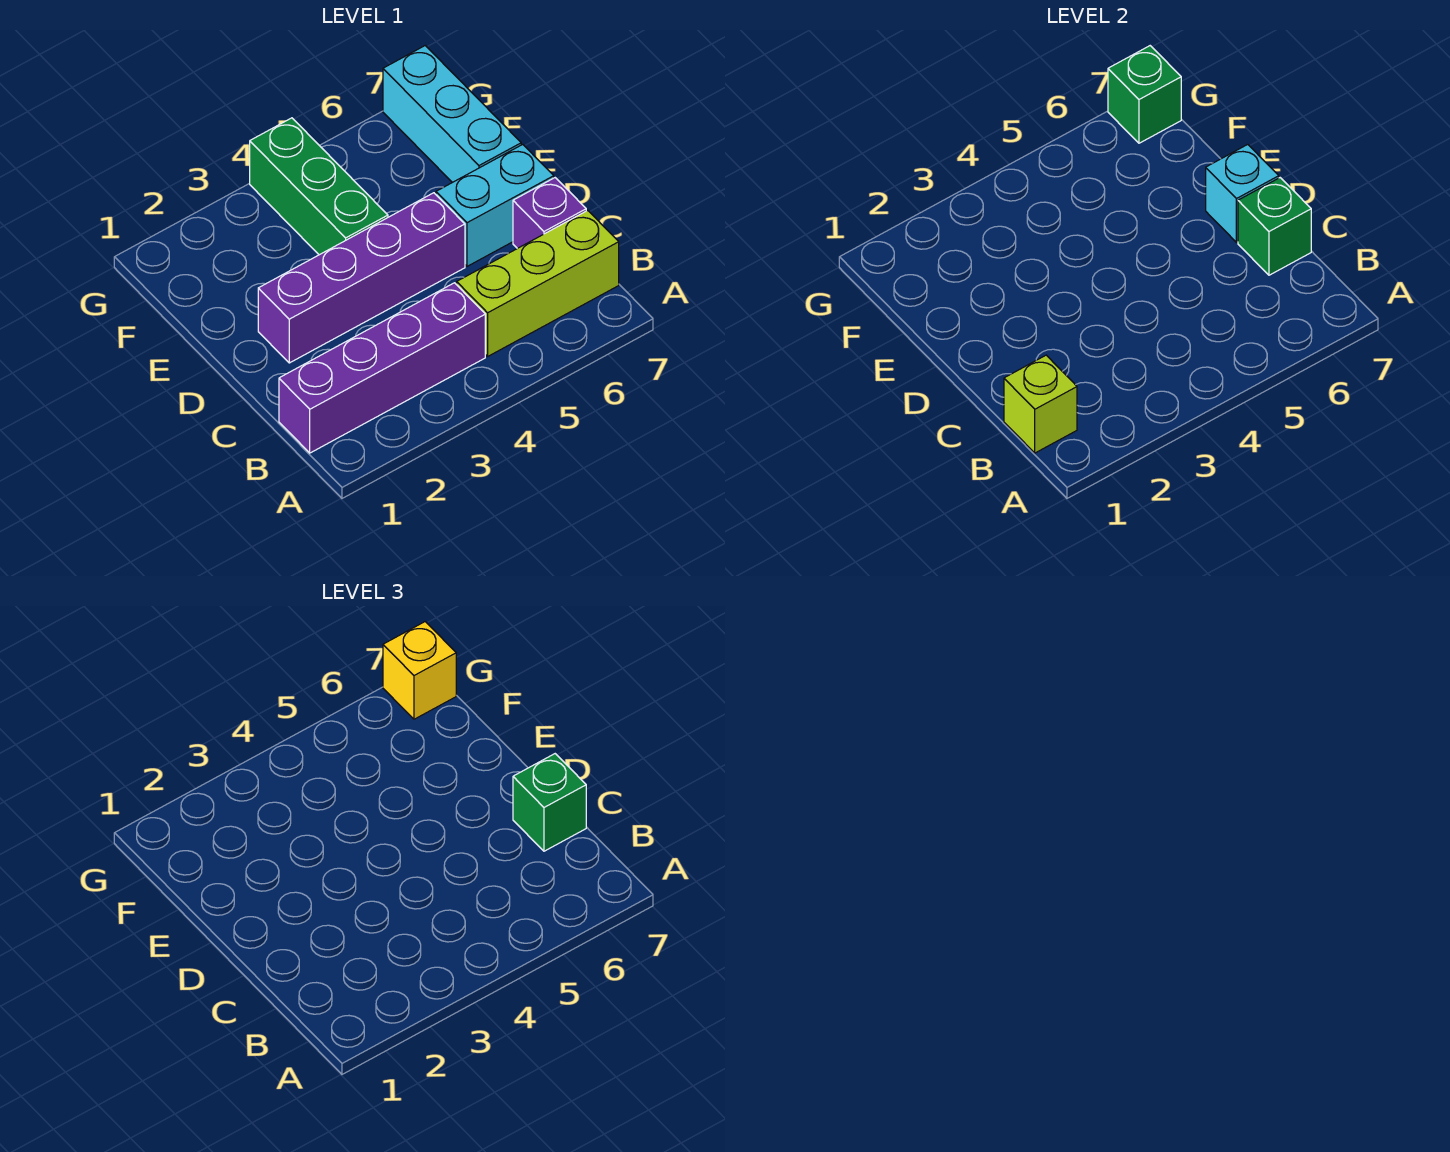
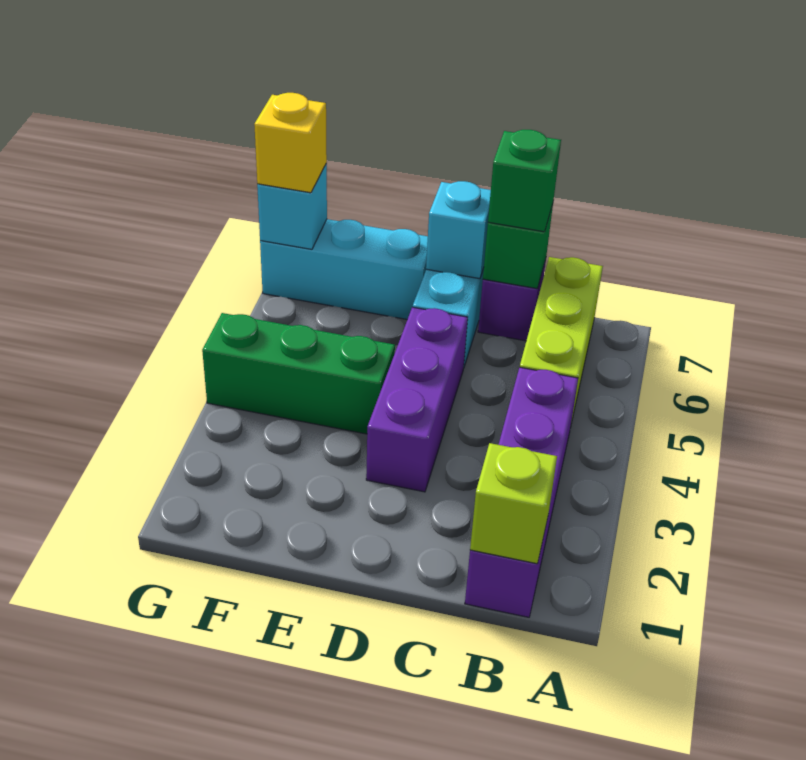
purple brick D2:D5 level 1 -> purple brick D3:D5 level 1
green brick G7 level 2 -> cyan brick G7 level 2

